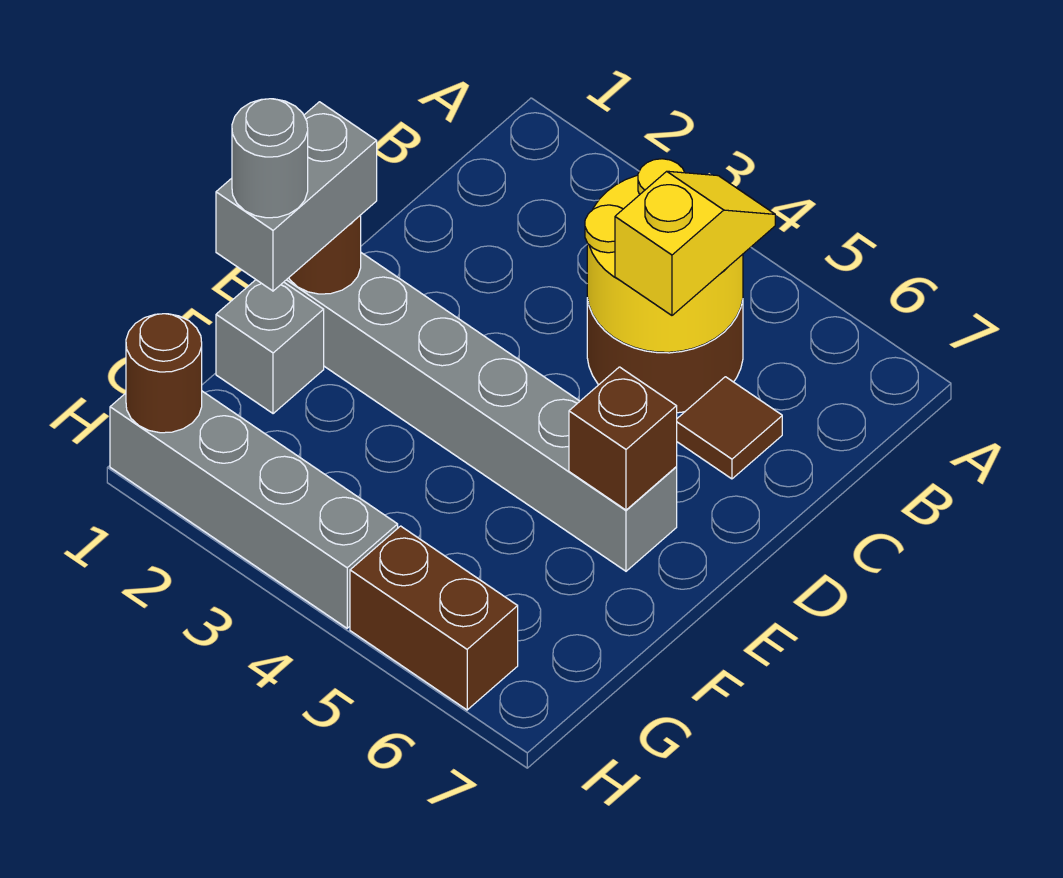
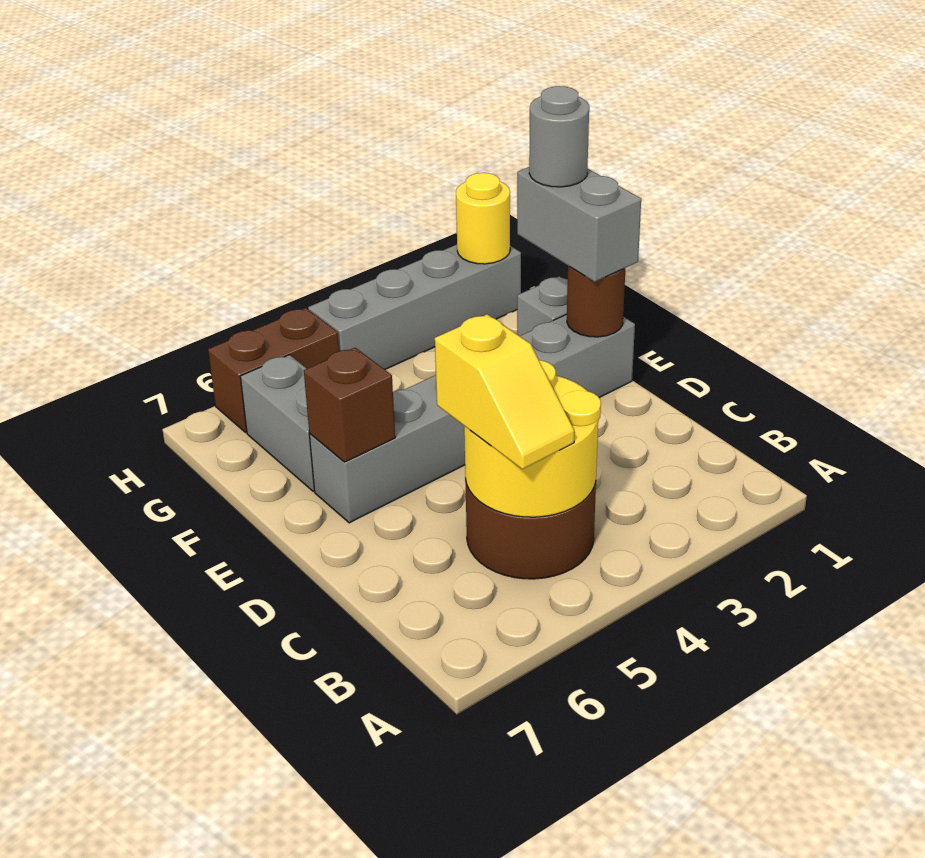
brown tile C6 level 1 -> none
none -> grey brick F6:G6 level 1
brown round brick H1 level 2 -> yellow round brick H1 level 2

